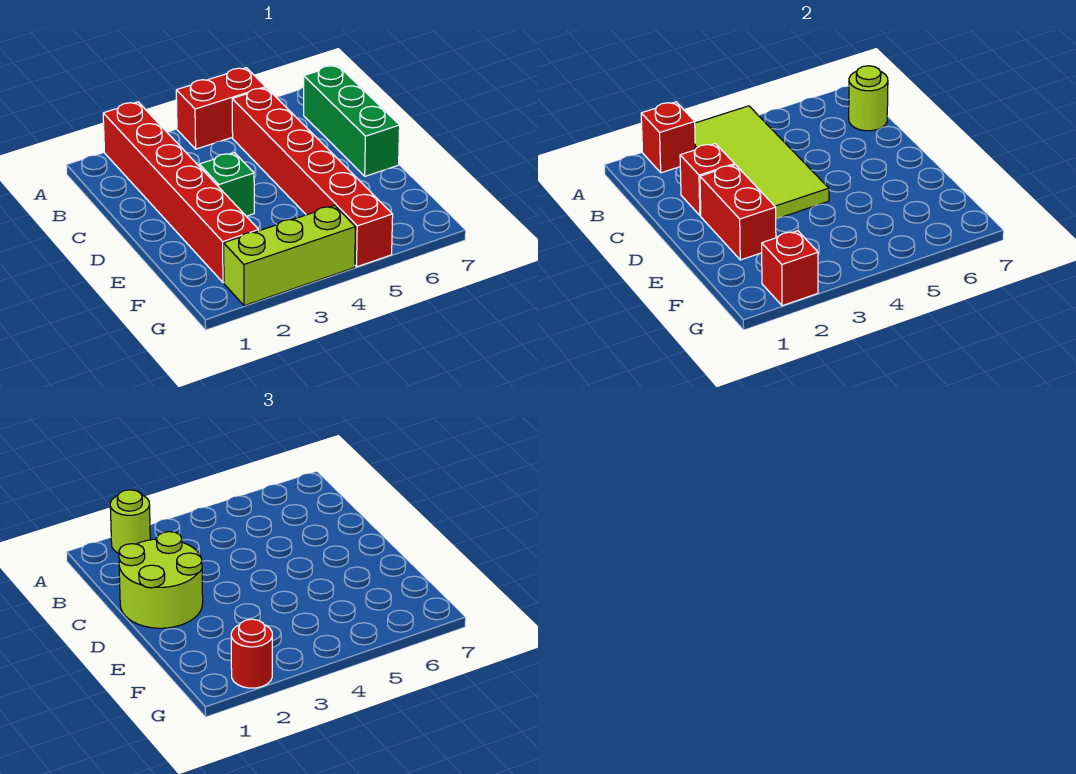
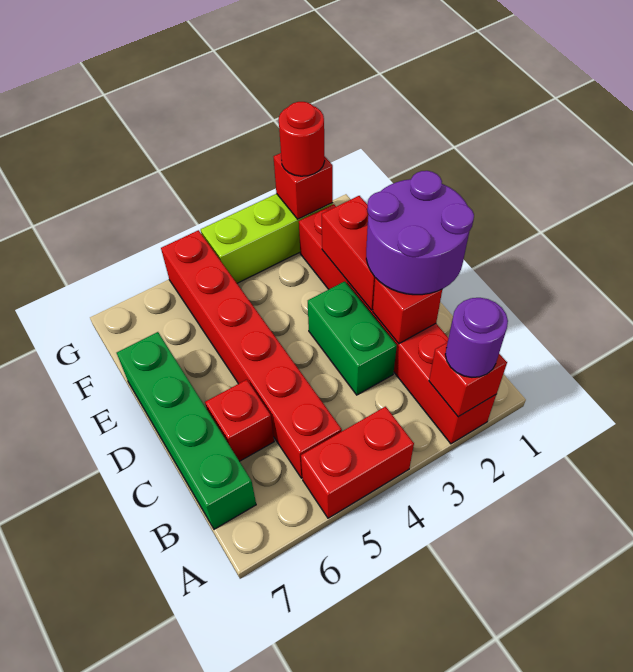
lime round brick A2 level 3 -> purple round brick A2 level 3
lime tile A3:D4 level 2 -> none
green brick B7:D7 level 1 -> green brick B7:E7 level 1
lime round brick B7 level 2 -> none
lime round brick C1:D2 level 3 -> purple round brick C1:D2 level 3
none -> red brick C6 level 1
green brick D3 level 1 -> green brick C3:D3 level 1

